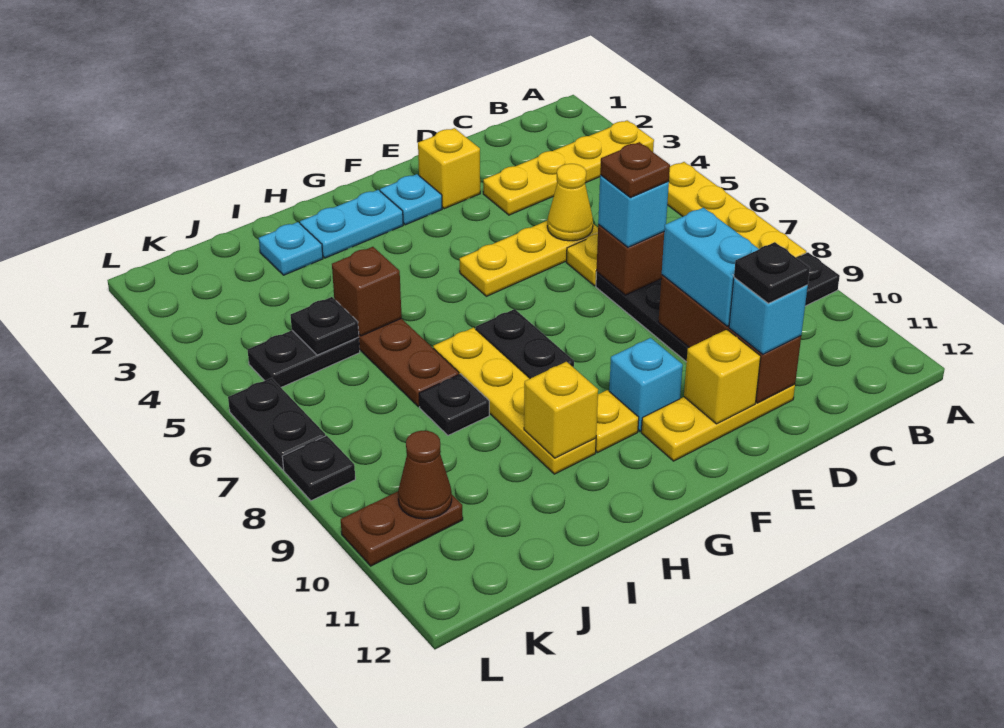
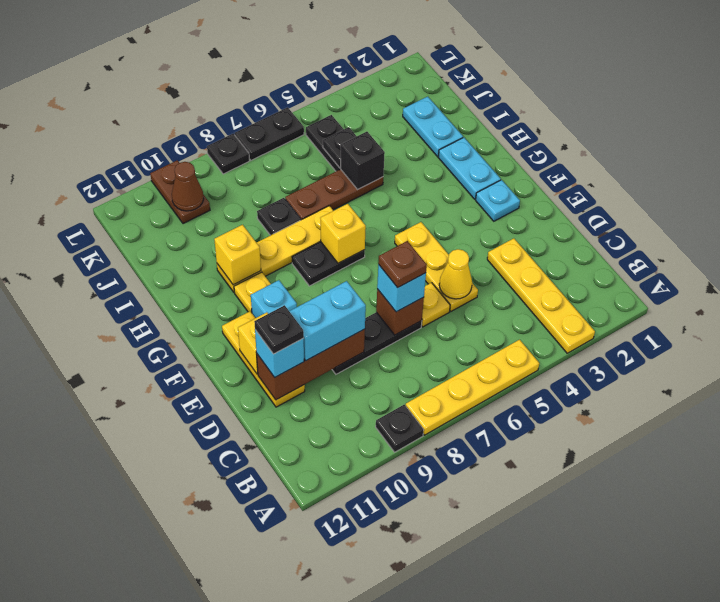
yellow brick E2 level 1 -> yellow brick G7 level 2
cyan plate I2 level 1 -> cyan plate I2:J2 level 1
brown brick I5 level 2 -> black brick I5 level 2

